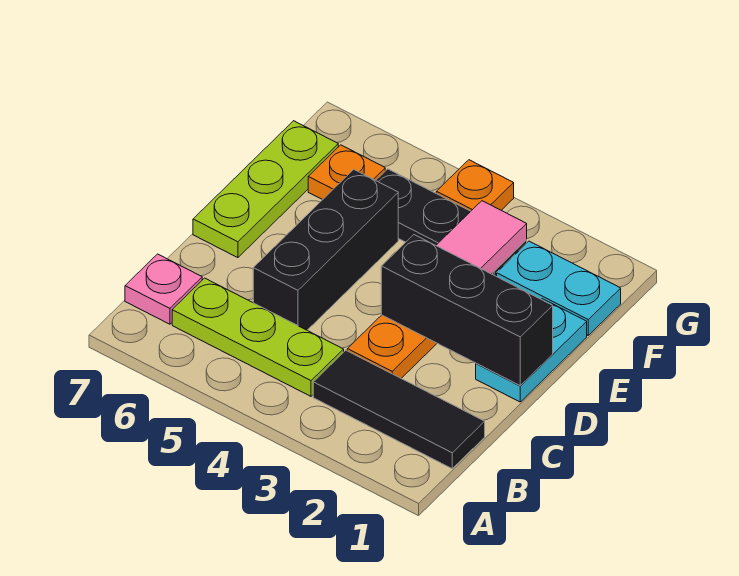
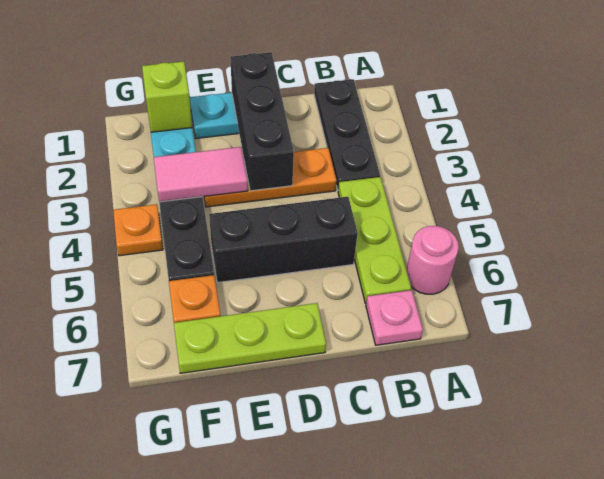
none -> pink round brick A6 level 1
black tile B1:B3 level 1 -> black plate B1:B3 level 1
none -> lime brick F1 level 2

